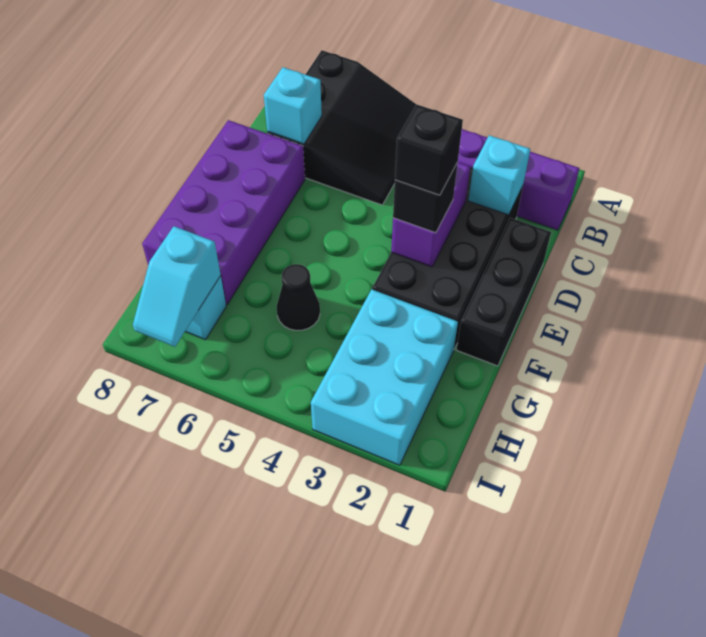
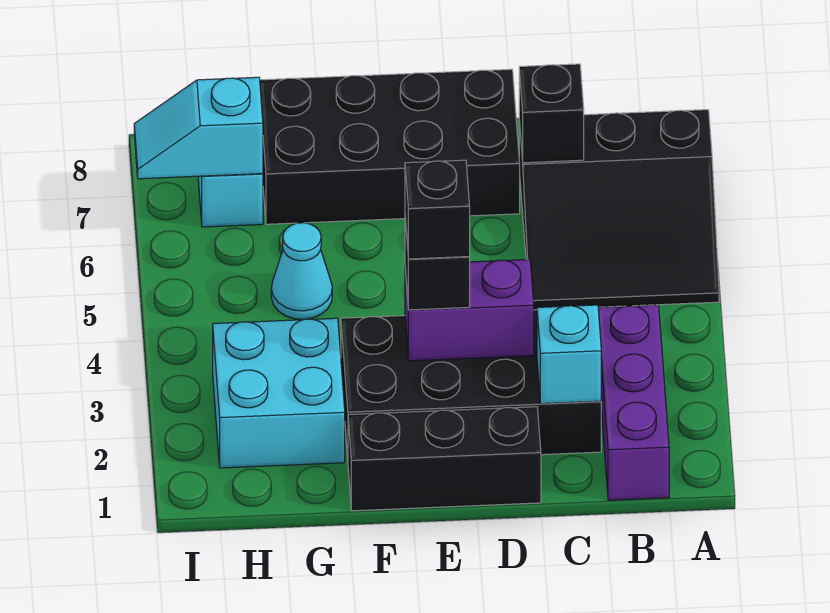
cyan brick C7 level 2 -> black brick C7 level 2
purple brick D7:G8 level 1 -> black brick D7:G8 level 1
cyan brick G2:I3 level 1 -> cyan brick G2:H3 level 1
black cone G5 level 1 -> cyan cone G5 level 1

